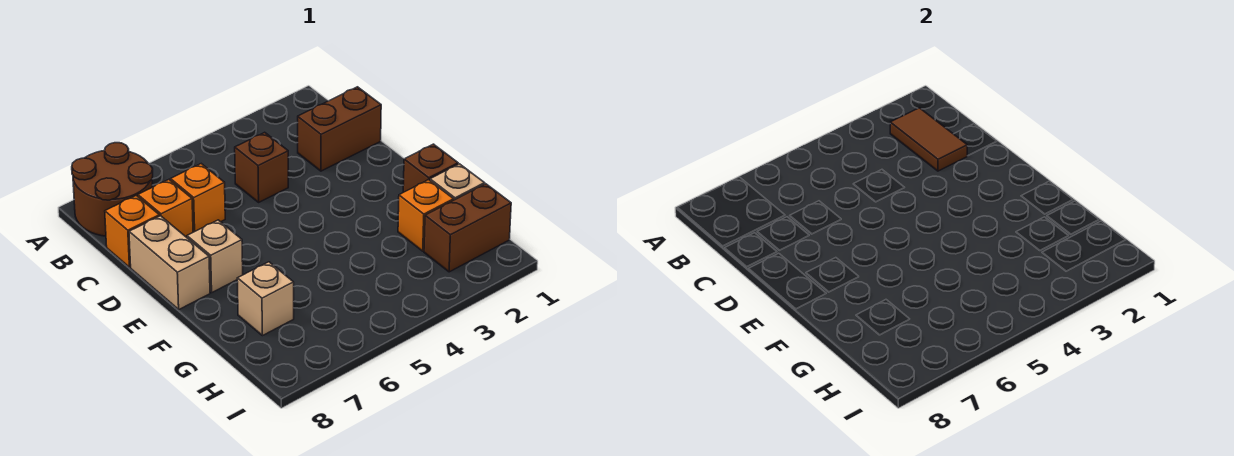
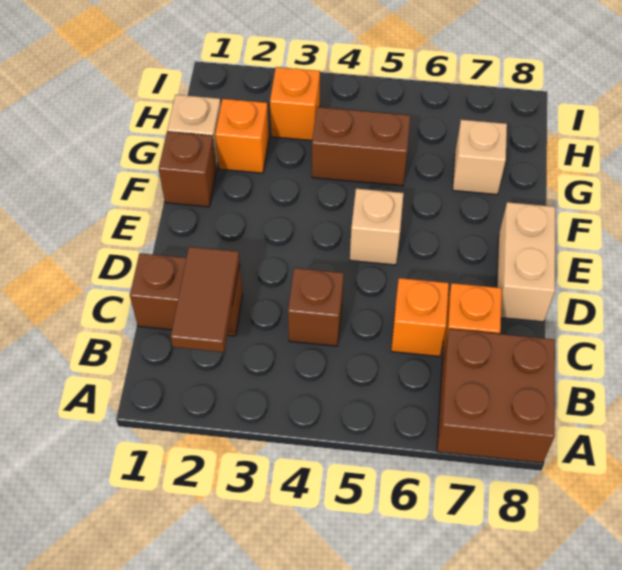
brown round brick A7:B8 level 1 -> brown brick A7:B8 level 1
orange brick C8 level 1 -> orange brick H3 level 1
tan brick E7 level 1 -> tan brick E5 level 1
brown brick H1:H2 level 1 -> brown brick G4:G5 level 1

